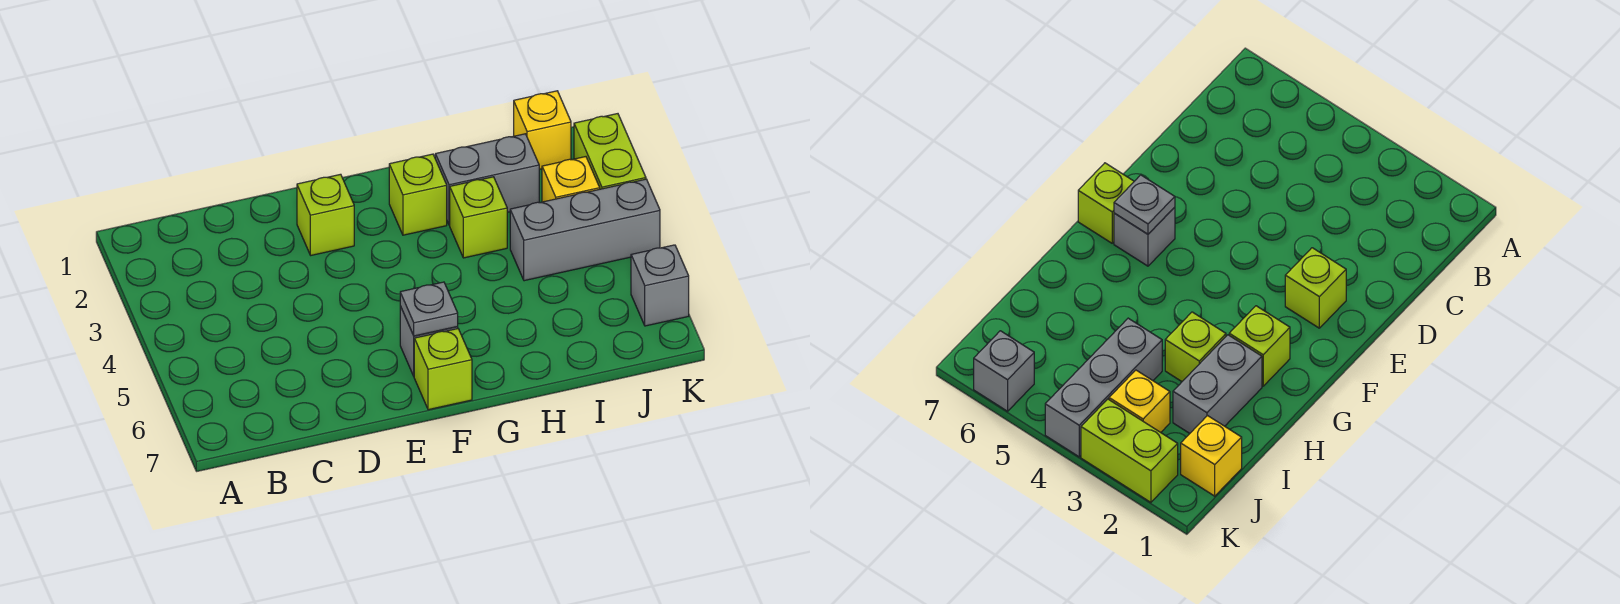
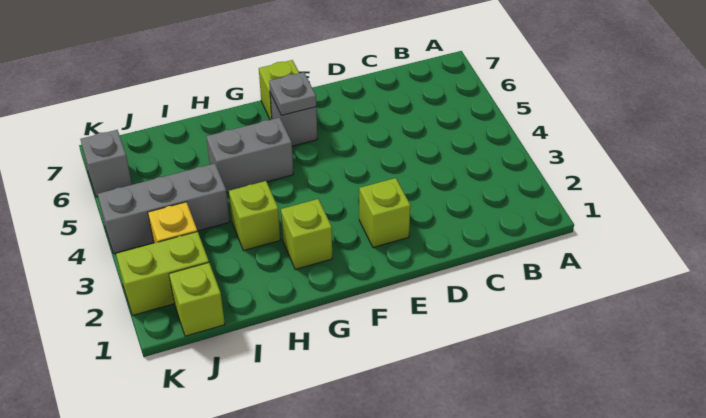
grey brick H2:I2 level 1 -> grey brick G5:H5 level 1
yellow brick J1 level 1 -> lime brick J1 level 1
lime brick K2:K3 level 1 -> lime brick J2:K2 level 1

